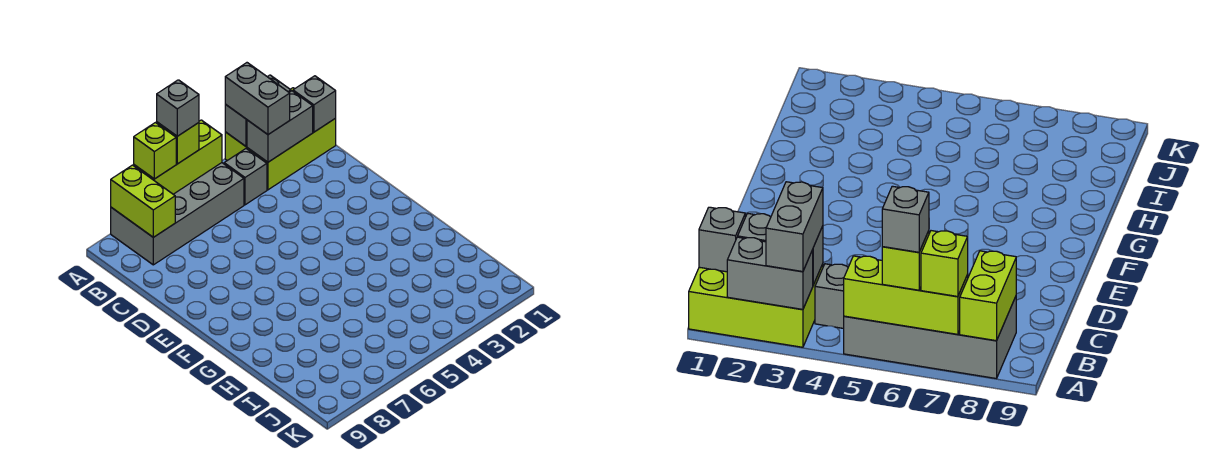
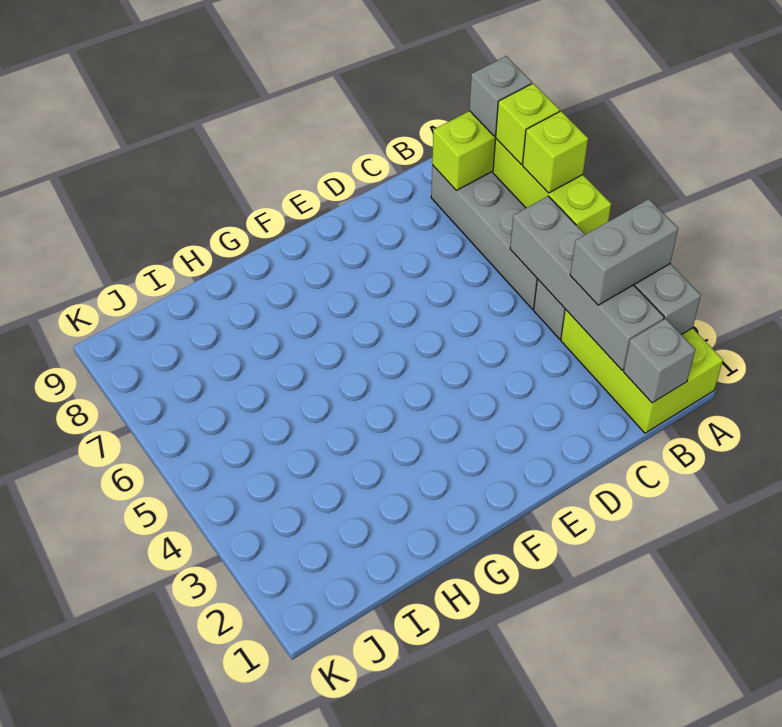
grey brick A6 level 4 -> grey brick A8 level 3
grey brick B2:B3 level 2 -> grey brick B2:B5 level 2

